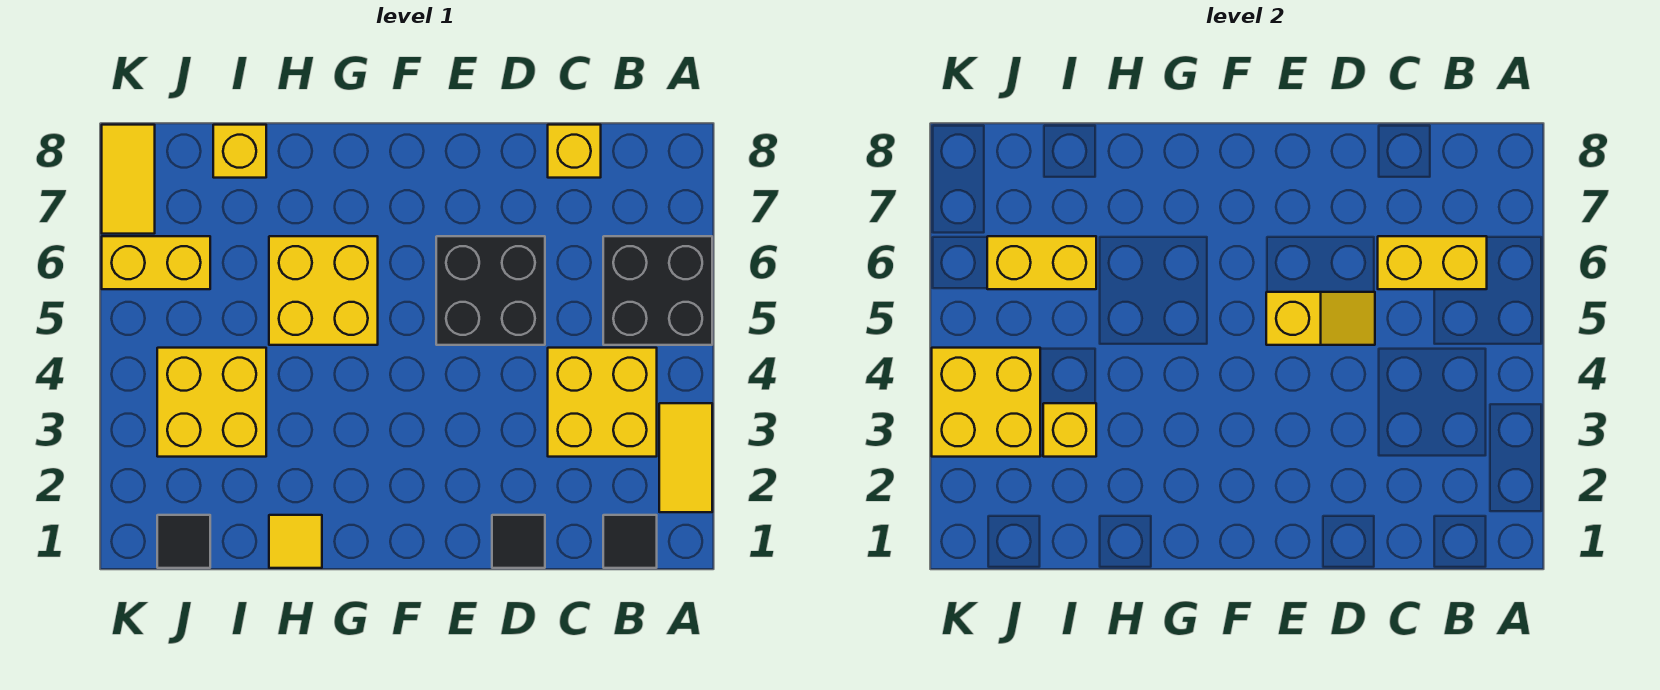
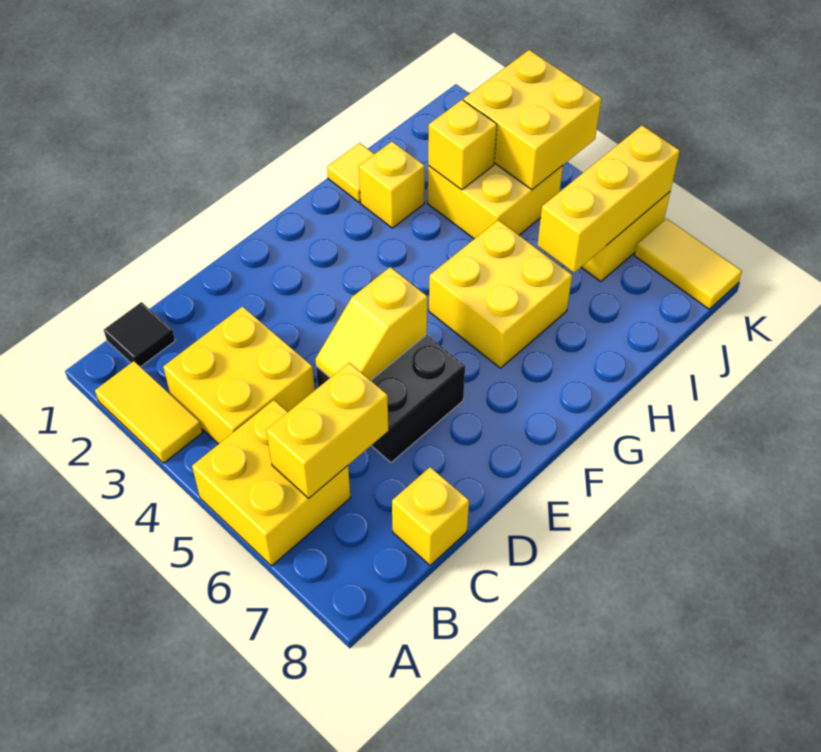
black brick A5:B6 level 1 -> yellow brick A5:B6 level 1
black tile D1 level 1 -> none
yellow brick I6:J6 level 2 -> yellow brick I6:K6 level 2
yellow brick I8 level 1 -> yellow brick H2 level 1
black tile J1 level 1 -> none

